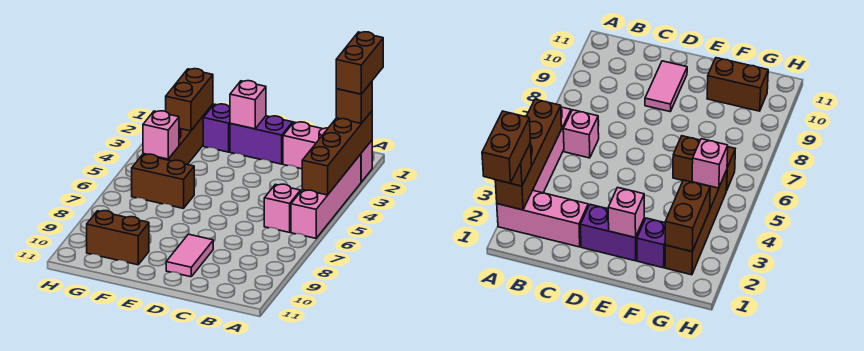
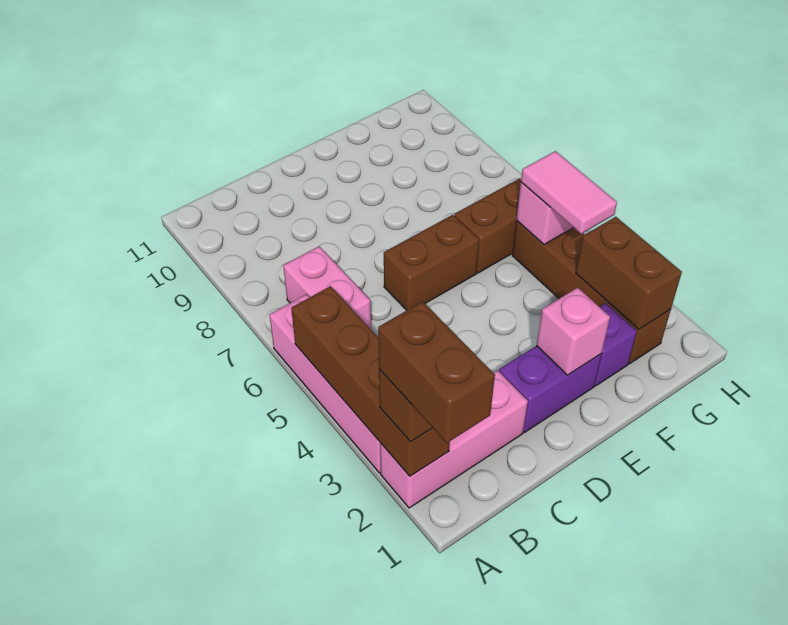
pink brick B6 level 1 -> pink brick B6:B7 level 1
pink tile D9:D10 level 1 -> pink tile G4:G5 level 3
brown brick F10:G10 level 1 -> brown brick D6:E6 level 1

